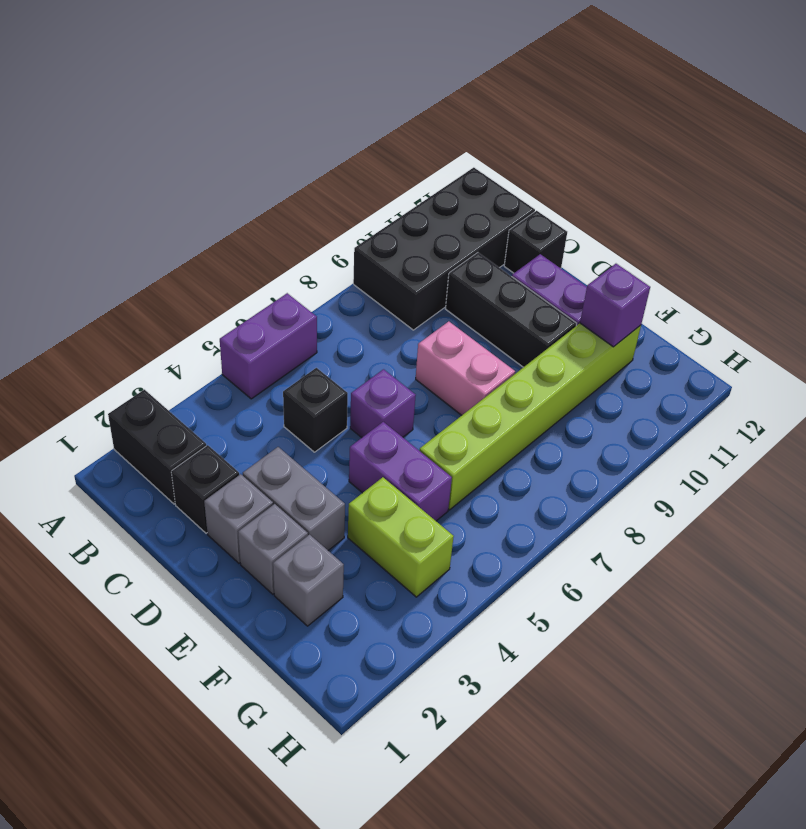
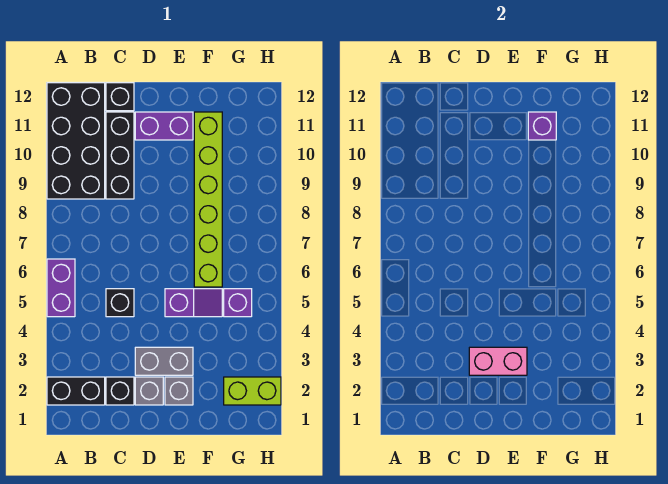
black brick C10:E10 level 1 -> black brick C9:C11 level 1
purple brick D6 level 1 -> purple brick G5 level 1
pink brick D8:E8 level 1 -> pink brick D3:E3 level 2
purple brick E5:F5 level 1 -> purple slope E5:F5 level 1 top E
grey brick F2 level 1 -> none
lime brick F4:G4 level 1 -> lime brick G2:H2 level 1

